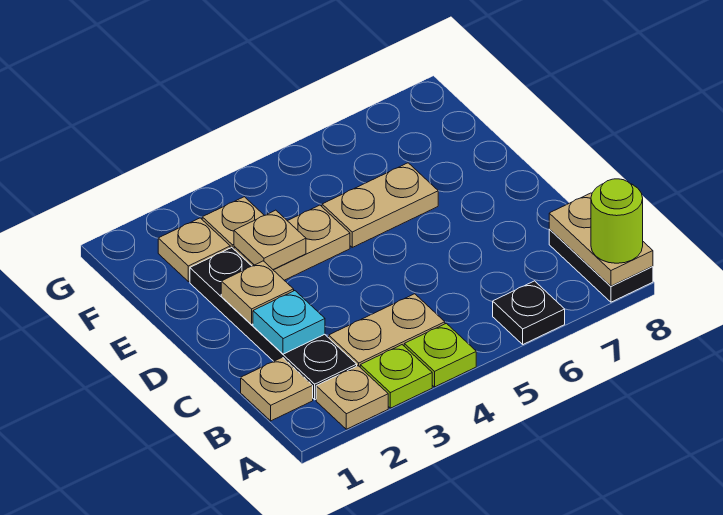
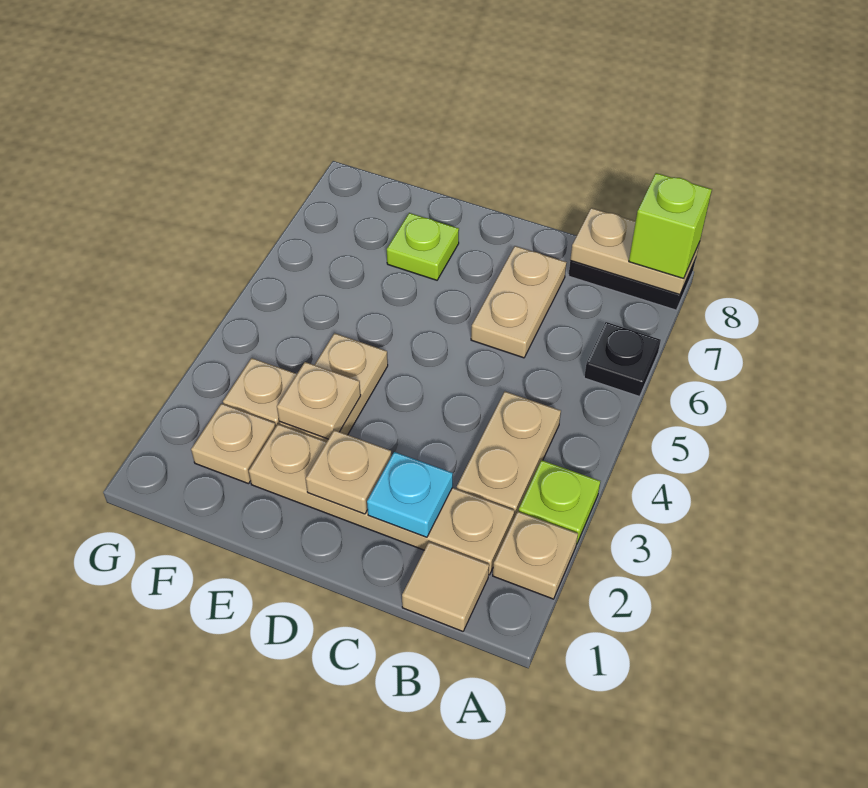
lime plate A4 level 1 -> lime plate E7 level 1
lime round brick A8 level 3 -> lime brick A8 level 3
tan plate B1 level 1 -> tan tile B1 level 1
black plate B2:E2 level 1 -> tan plate B2:E2 level 1
tan plate E5:E6 level 1 -> tan plate C6:C7 level 1

